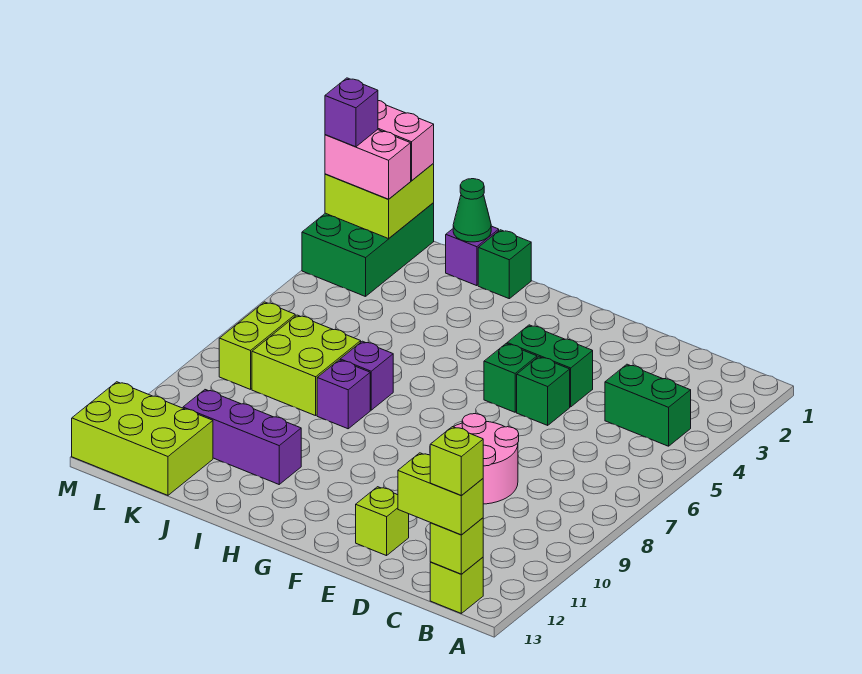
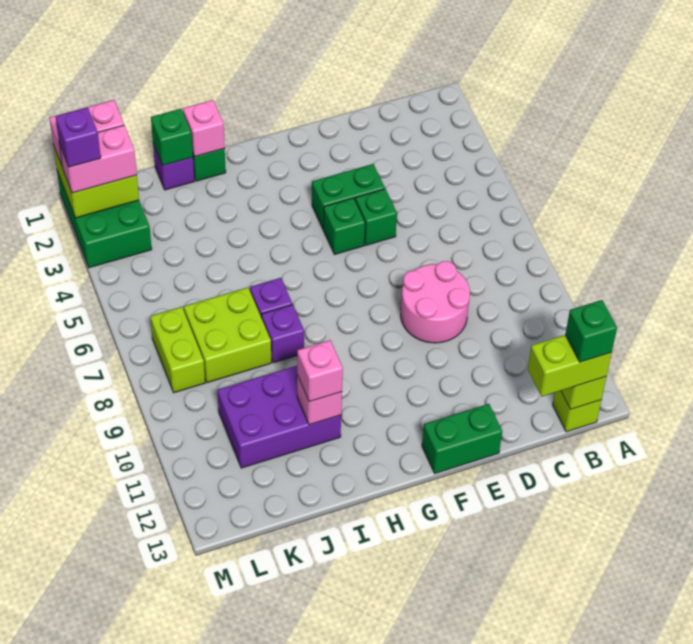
green brick B4:C4 level 1 -> green brick E13:F13 level 1
lime brick B13 level 4 -> green brick B13 level 4
lime brick E12 level 1 -> none
none -> pink brick I1 level 2
purple brick I11:K11 level 1 -> purple brick I10:K11 level 1
none -> pink brick I11 level 2
none -> pink brick I11 level 3
green cone J1 level 2 -> green brick J1 level 2
lime brick K12:M13 level 1 -> none

